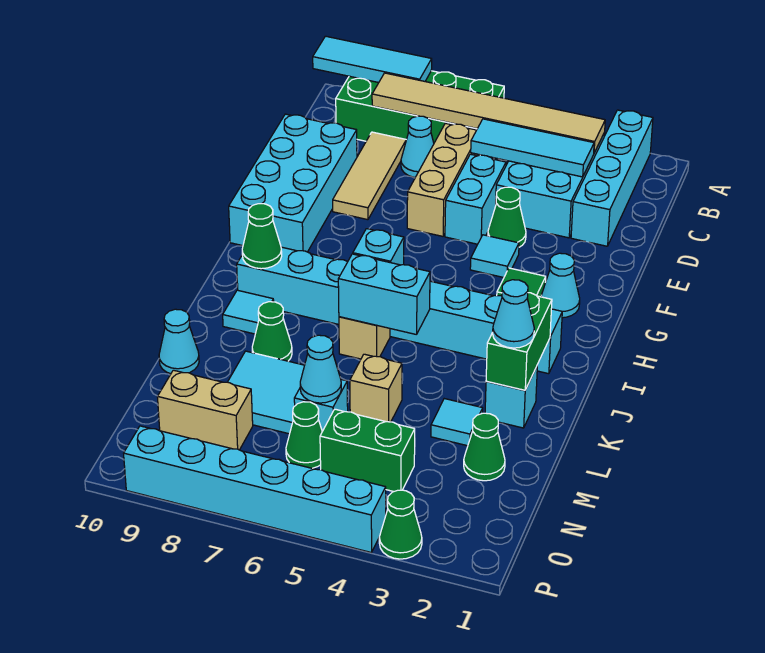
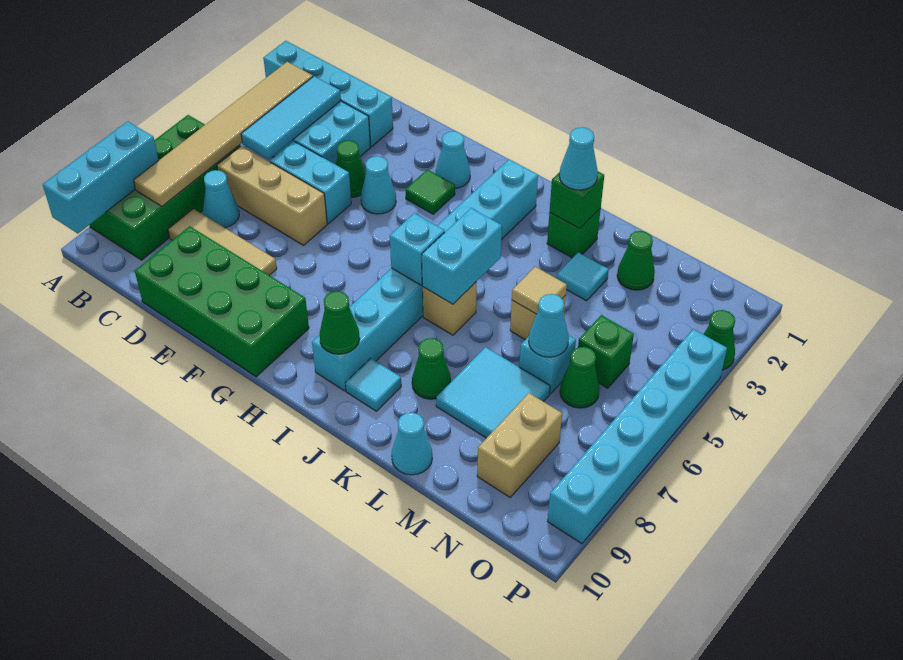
cyan tile A8:A10 level 2 -> cyan brick A8:A10 level 2
cyan brick D9:G10 level 1 -> green brick D9:G10 level 1
cyan tile F4 level 1 -> cyan cone F4 level 1
green brick J2:K2 level 2 -> green brick K2 level 2
cyan brick K2 level 1 -> green brick K2 level 1
none -> tan tile L5 level 2
green brick N4:N5 level 1 -> green brick N5 level 1

